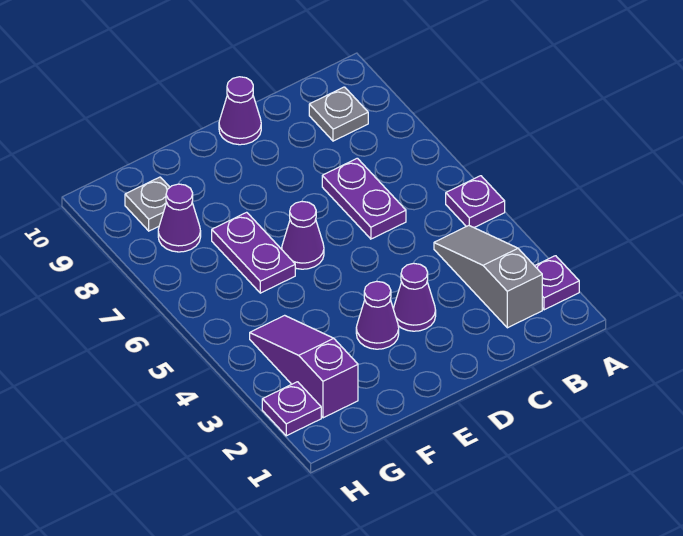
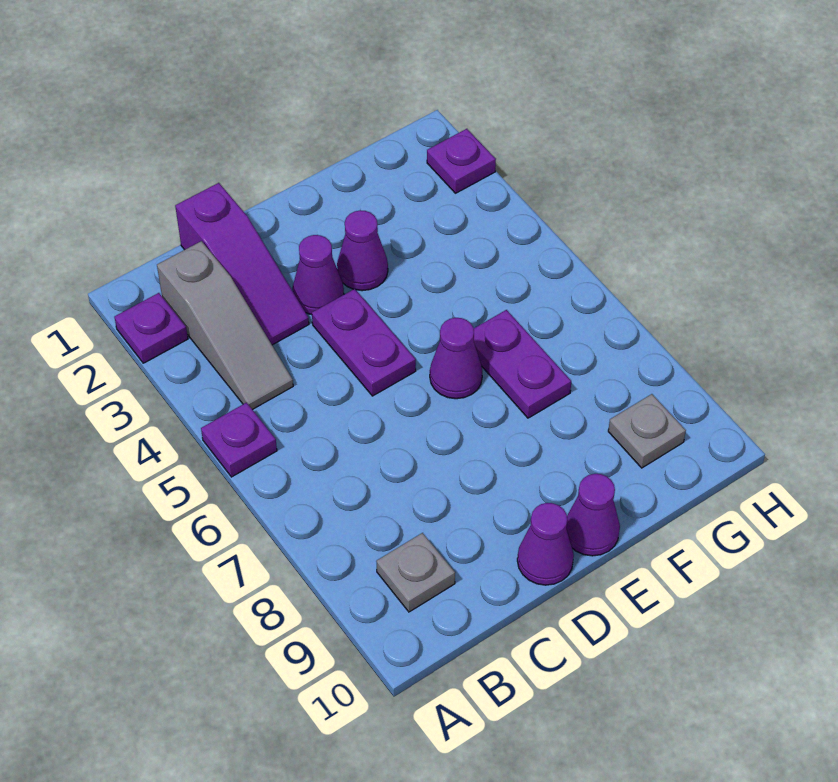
purple plate C6:C7 level 1 -> purple plate D4:D5 level 1
purple slope G2:G4 level 1 top 2 -> purple slope C1:C3 level 1 top 1
purple cone G8 level 1 -> purple cone E10 level 1

